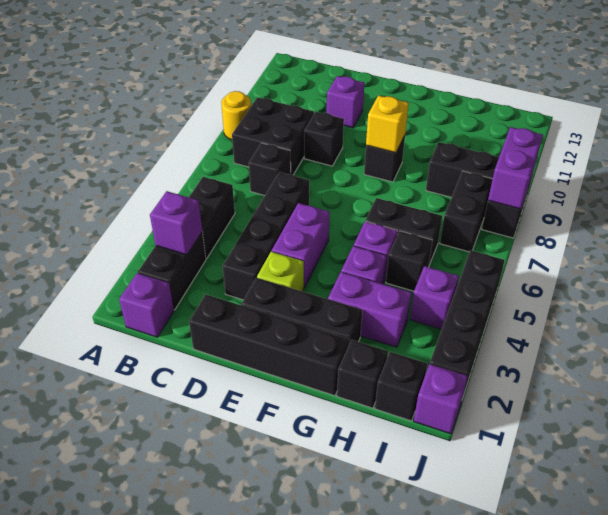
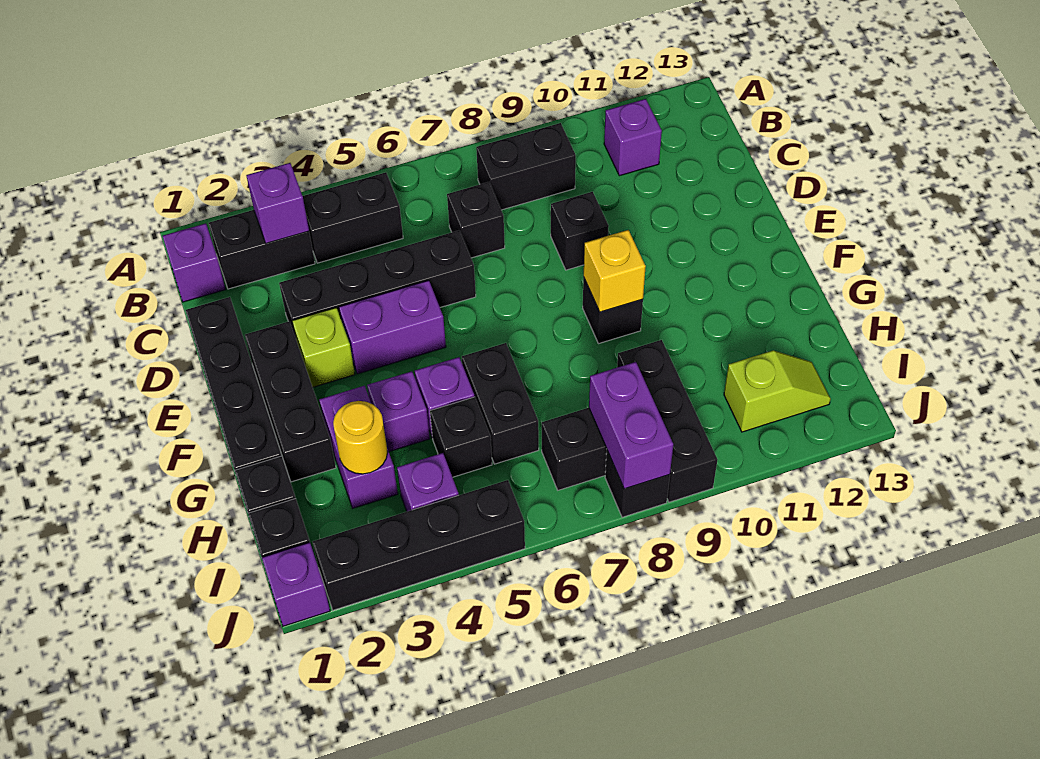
yellow round brick A9 level 1 -> yellow round brick H3 level 2
black brick B8:C9 level 1 -> black brick B8:B9 level 1
purple brick D11 level 1 -> purple brick B11 level 1
none -> lime slope I11:I12 level 1 top 11
purple brick J8:J9 level 2 -> purple brick I8:J8 level 2

